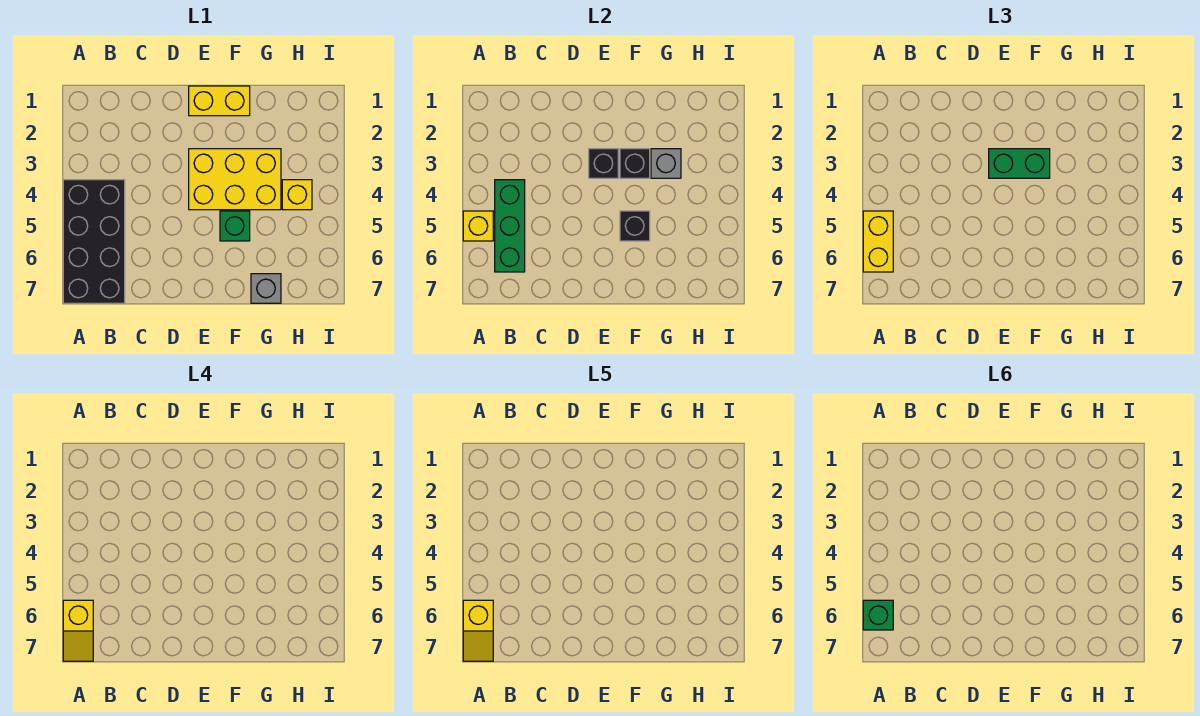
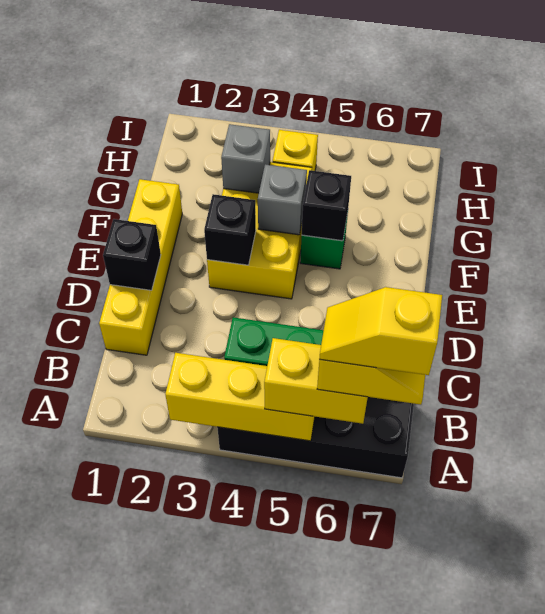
yellow brick A5 level 2 -> yellow brick A3:A5 level 2
yellow slope A6:A7 level 5 top 6 -> yellow slope A6:A7 level 5 top 7
green brick A6 level 6 -> none
yellow brick E1:F1 level 1 -> yellow brick C1:F1 level 1
green brick E3:F3 level 3 -> none
black brick F3 level 2 -> black brick D1 level 2
grey brick G7 level 1 -> grey brick F4 level 2

